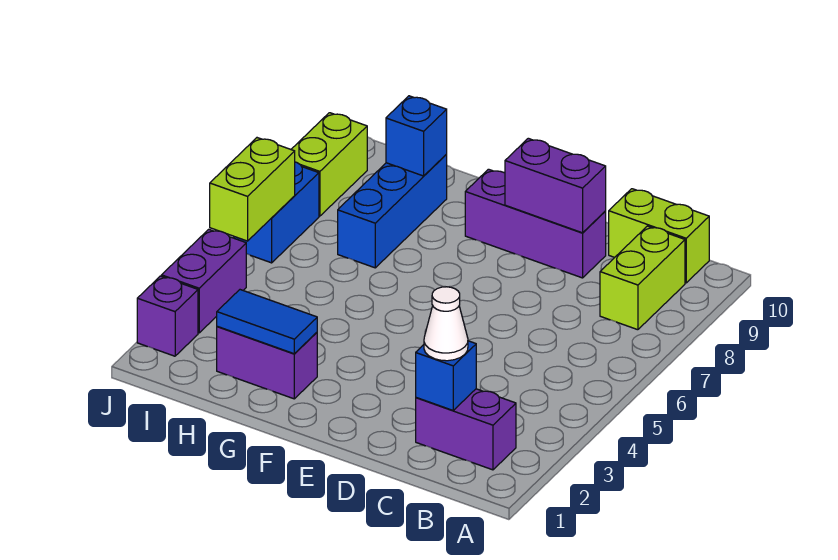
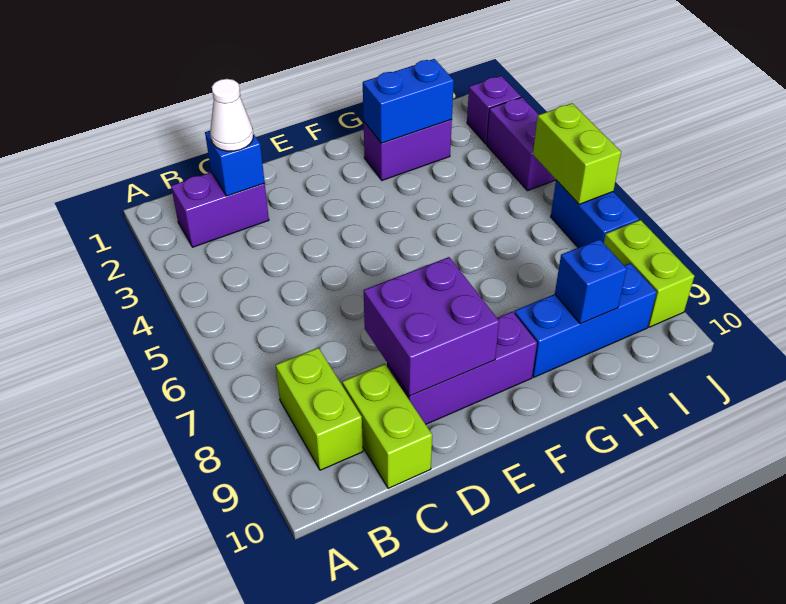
lime brick B10:C10 level 1 -> lime brick C9:C10 level 1
purple brick D9:E9 level 2 -> purple brick D8:E9 level 2
blue tile G2:H2 level 2 -> blue brick G2:H2 level 2
blue brick H7:H9 level 1 -> blue brick G9:I9 level 1

